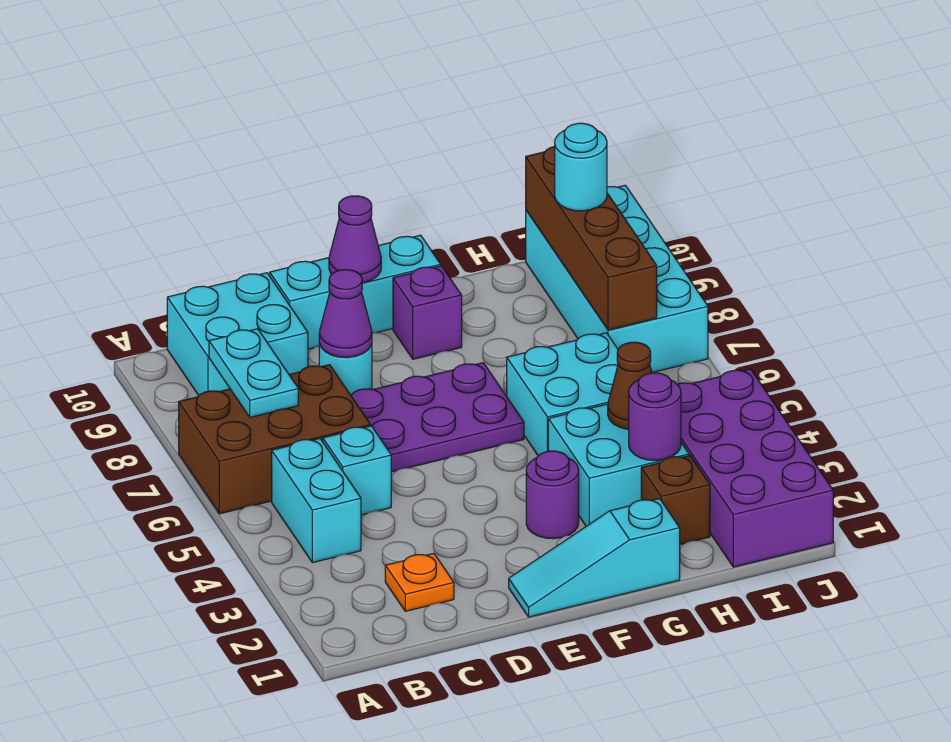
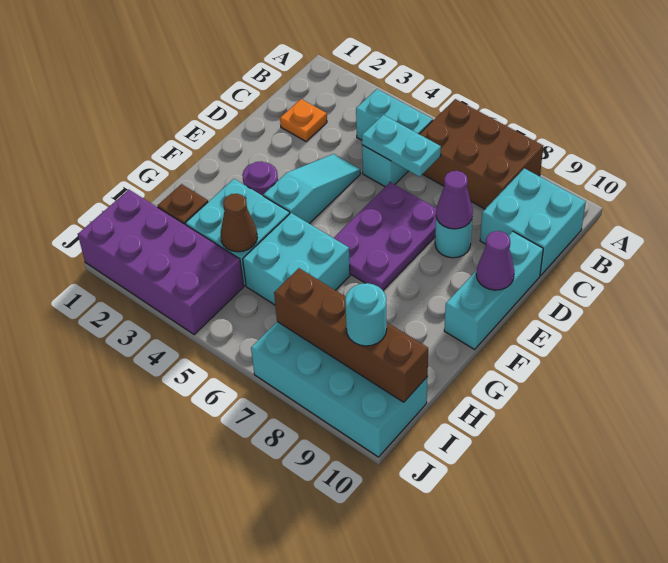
brown brick A6:C7 level 1 -> brown brick A6:B8 level 1
cyan plate B7:B8 level 2 -> cyan plate C5:C6 level 2
cyan slope E1:G1 level 1 top G -> cyan slope D4:F4 level 1 top F
purple brick F9 level 1 -> none
purple round brick H3 level 2 -> none

